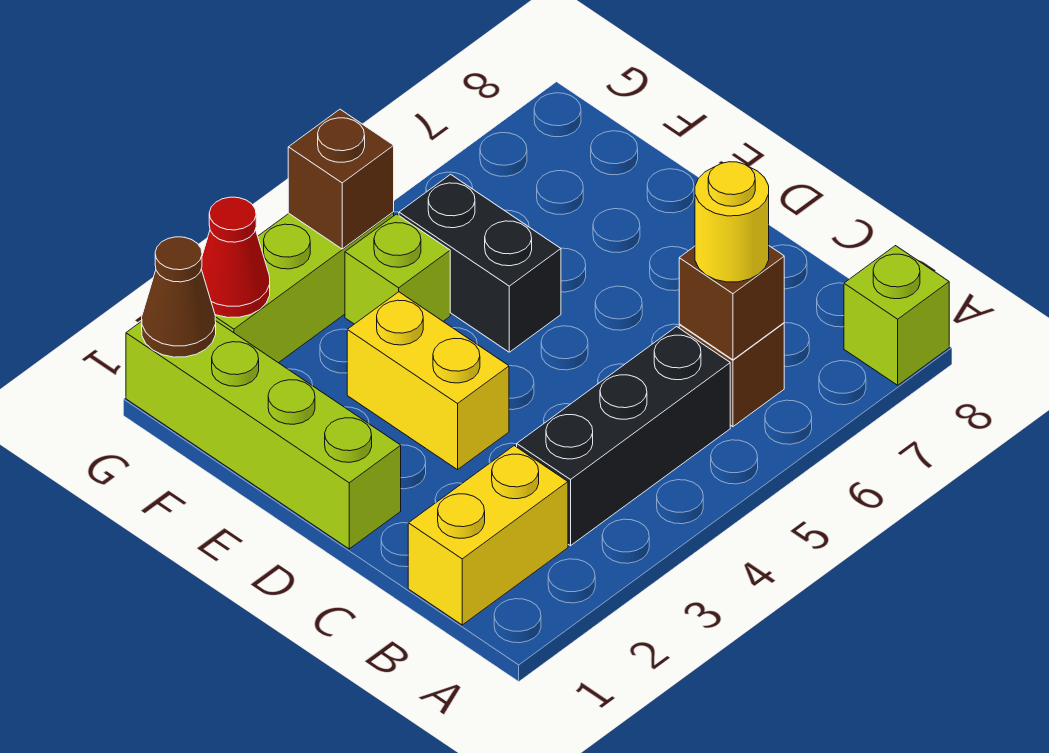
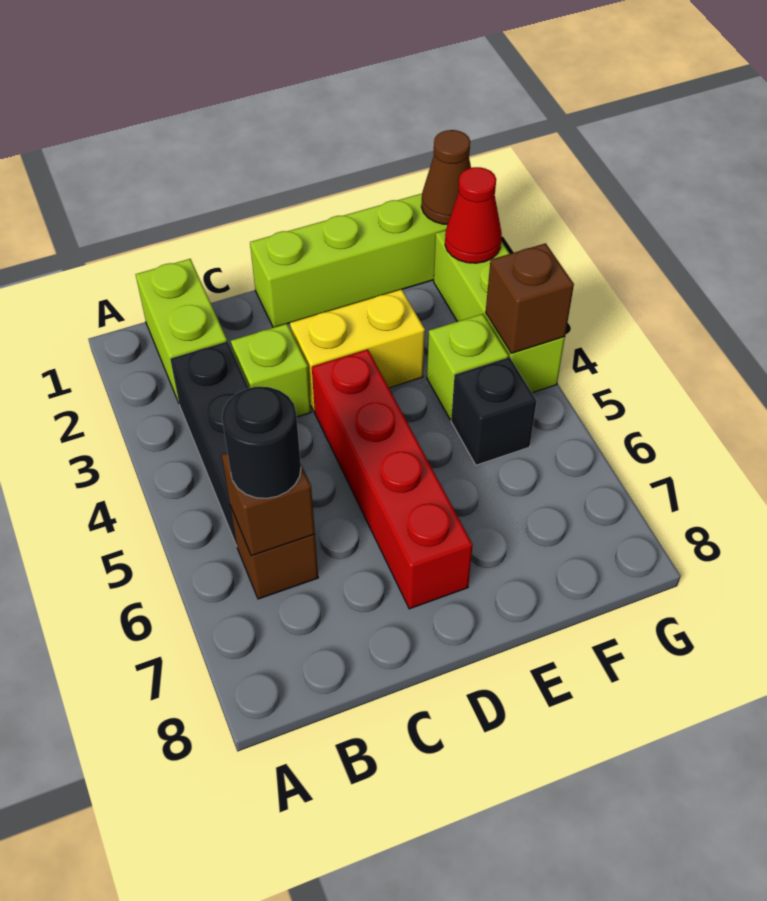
lime brick A8 level 1 -> lime brick C3 level 1
yellow brick B1:B2 level 1 -> lime brick B1:B2 level 1
yellow round brick B6 level 3 -> black round brick B6 level 3
none -> red brick D4:D7 level 1
black brick E5:F5 level 1 -> black brick F5 level 1

